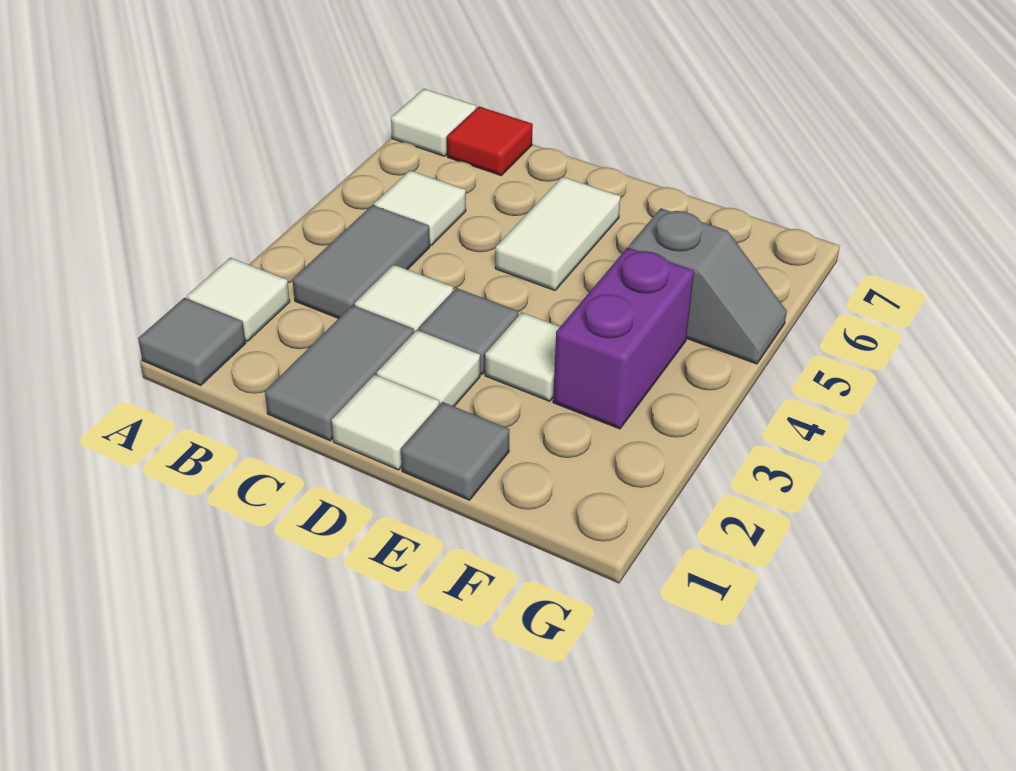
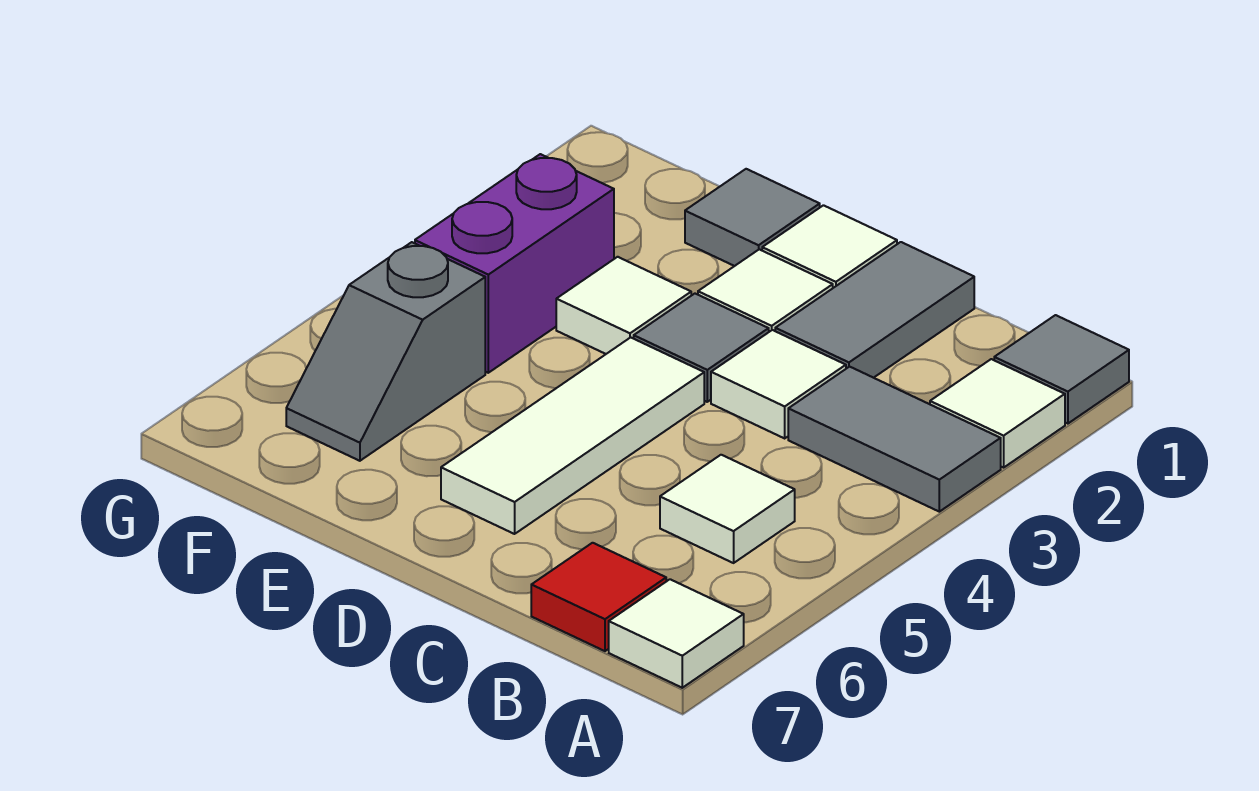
grey tile B3:B4 level 1 -> grey tile A3:B3 level 1
white tile D5:D6 level 1 -> white tile D4:D6 level 1
grey slope F5:G5 level 1 top F -> grey slope F5:F6 level 1 top 5

